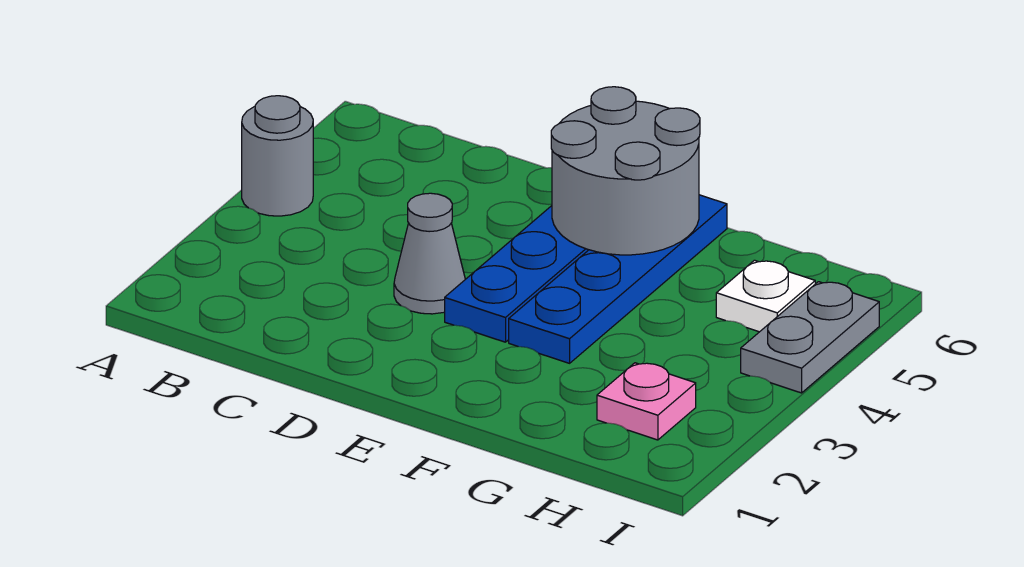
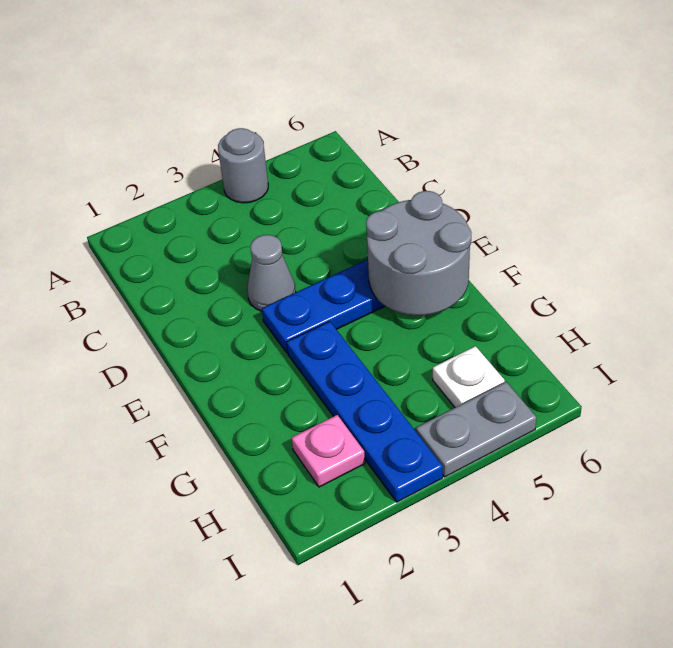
blue plate F3:F6 level 1 -> blue plate F3:I3 level 1

